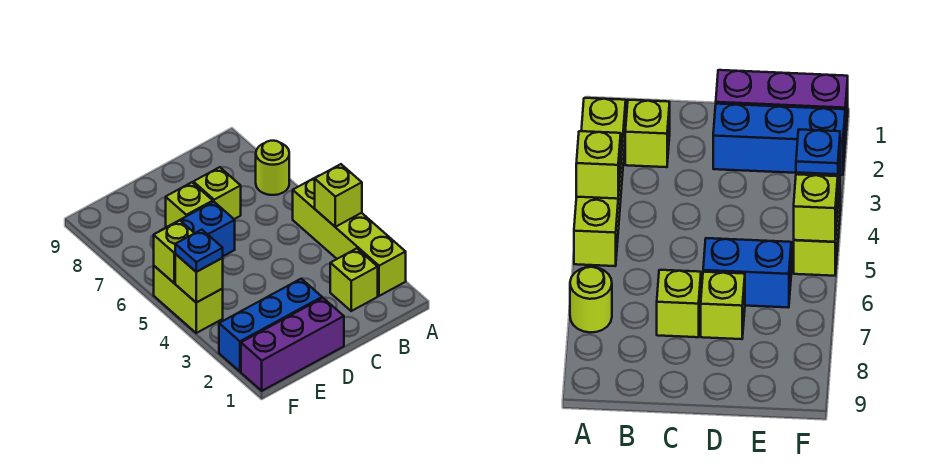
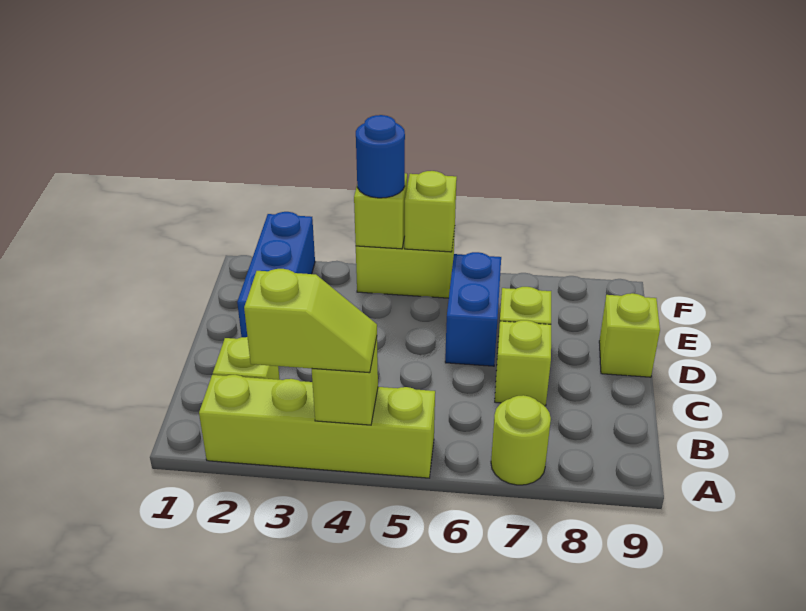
none -> lime slope A3:A4 level 3 top 3
purple brick D1:F1 level 1 -> none
none -> lime brick D9 level 1
blue plate F4 level 3 -> blue round brick F4 level 3

